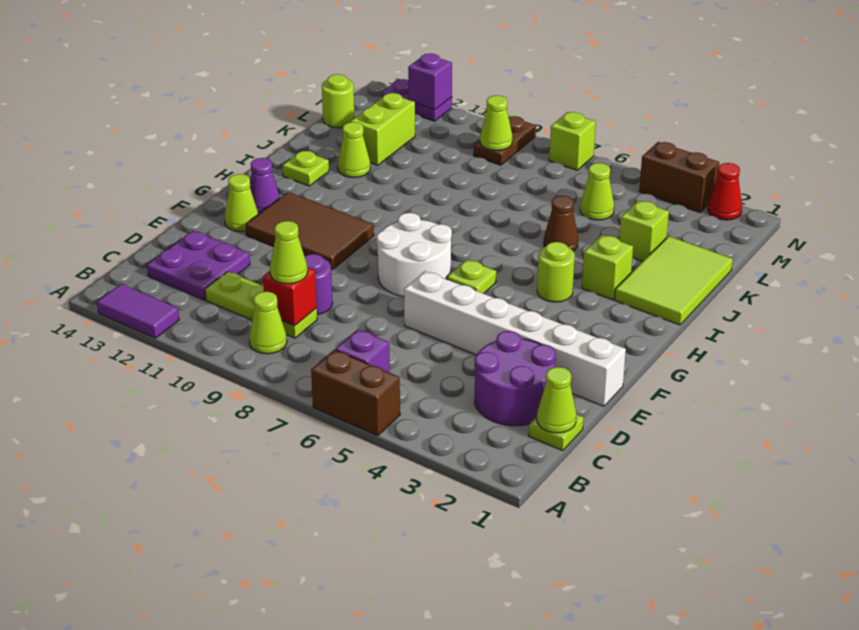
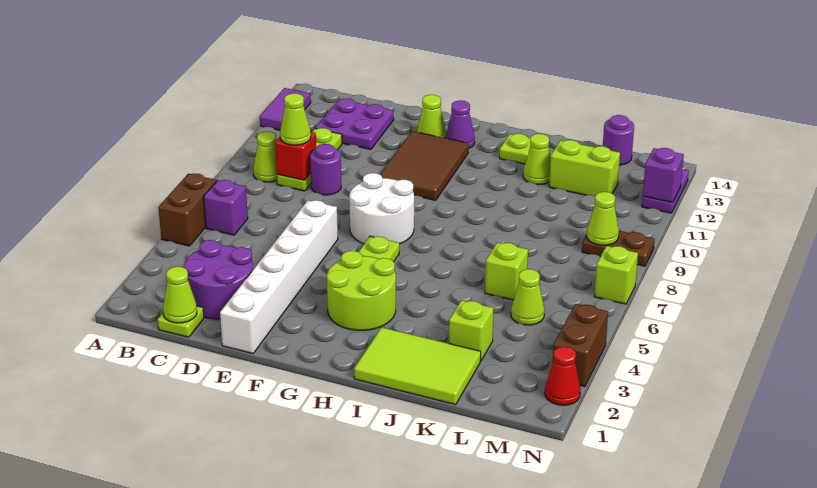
lime round brick H4 level 1 -> lime round brick G3:H4 level 1
lime brick I3 level 1 -> lime brick K6 level 1
brown cone J5 level 1 -> none
lime round brick L14 level 1 -> purple round brick L14 level 1

